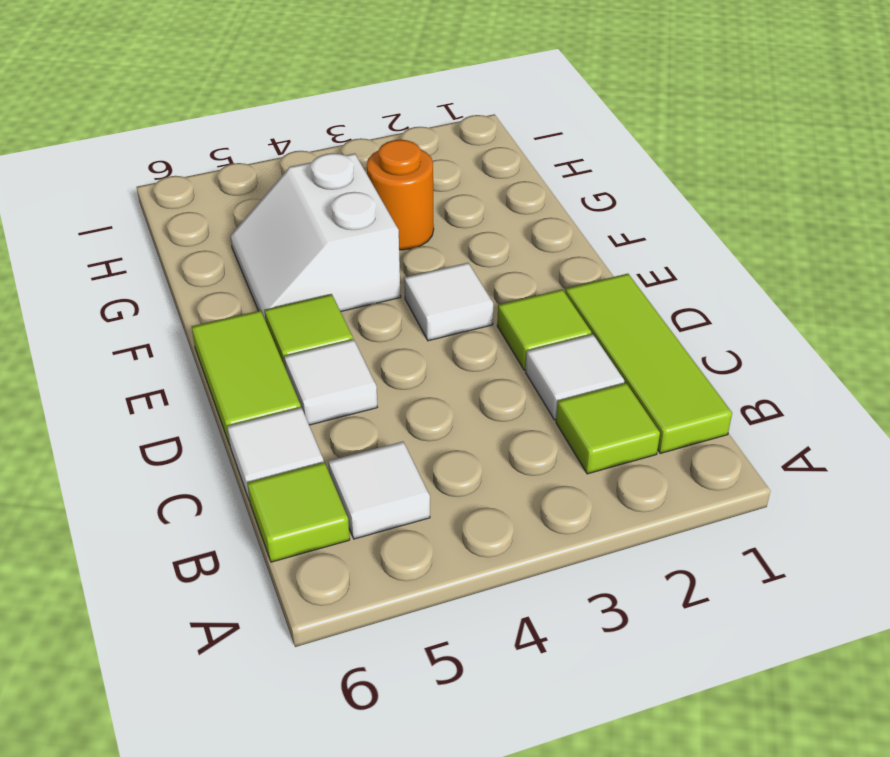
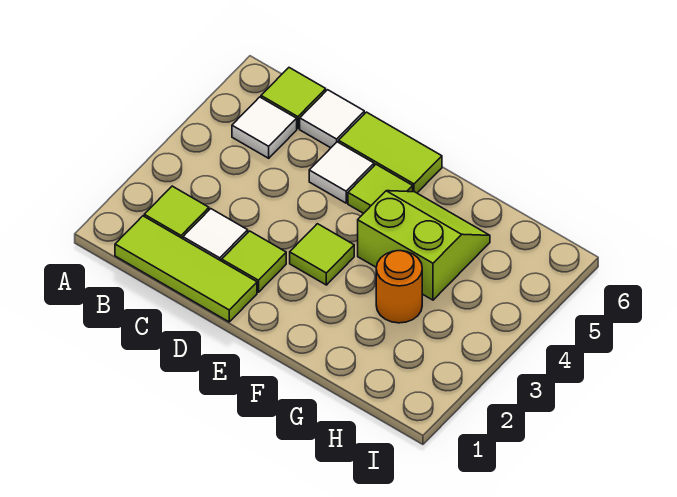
white tile E3 level 1 -> lime tile E3 level 1
white slope F4:G5 level 1 top 4 -> lime slope F4:G5 level 1 top 4

